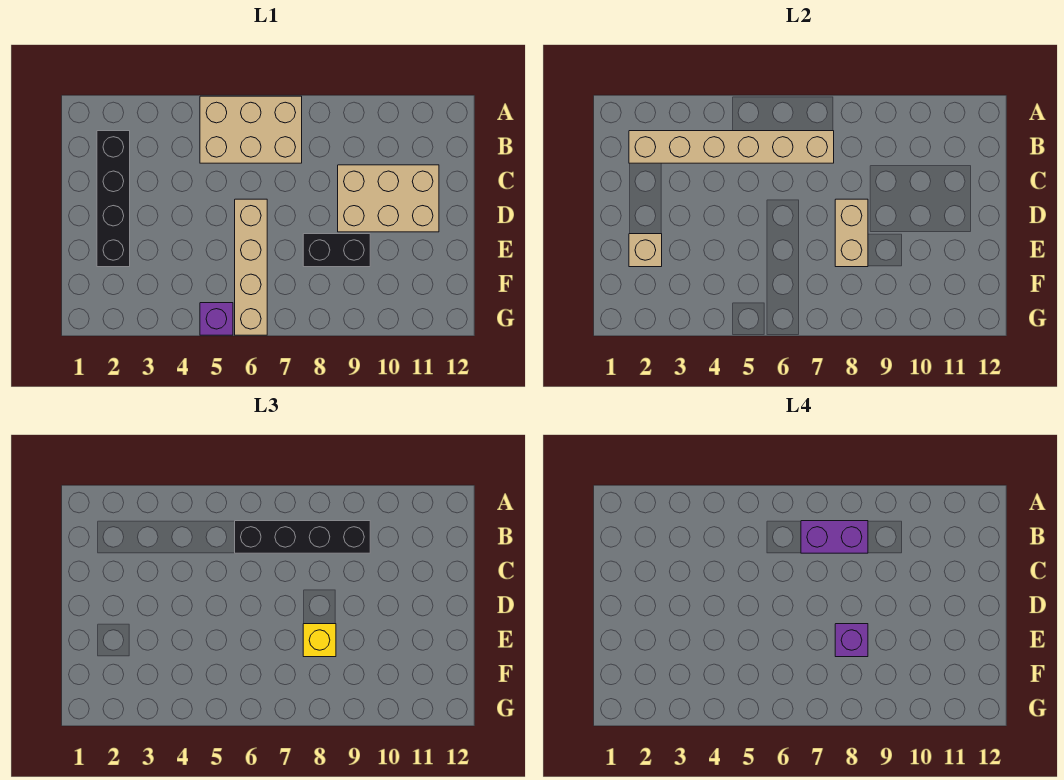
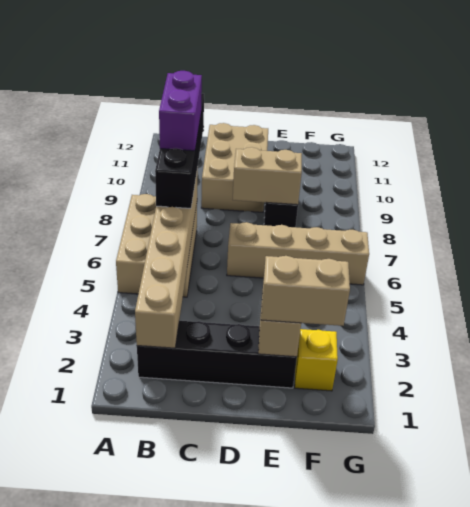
none -> tan brick E2:F2 level 3
yellow brick E8 level 3 -> yellow brick F2 level 1
purple brick E8 level 4 -> none
purple brick G5 level 1 -> none

